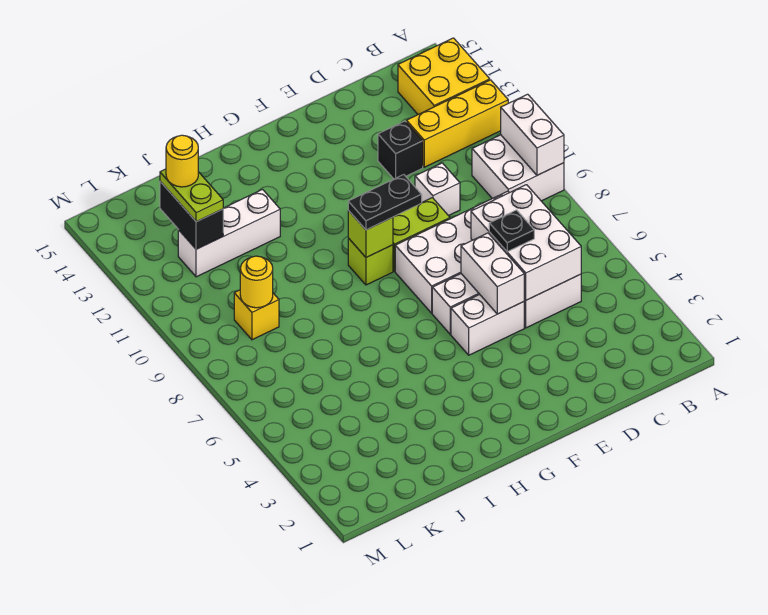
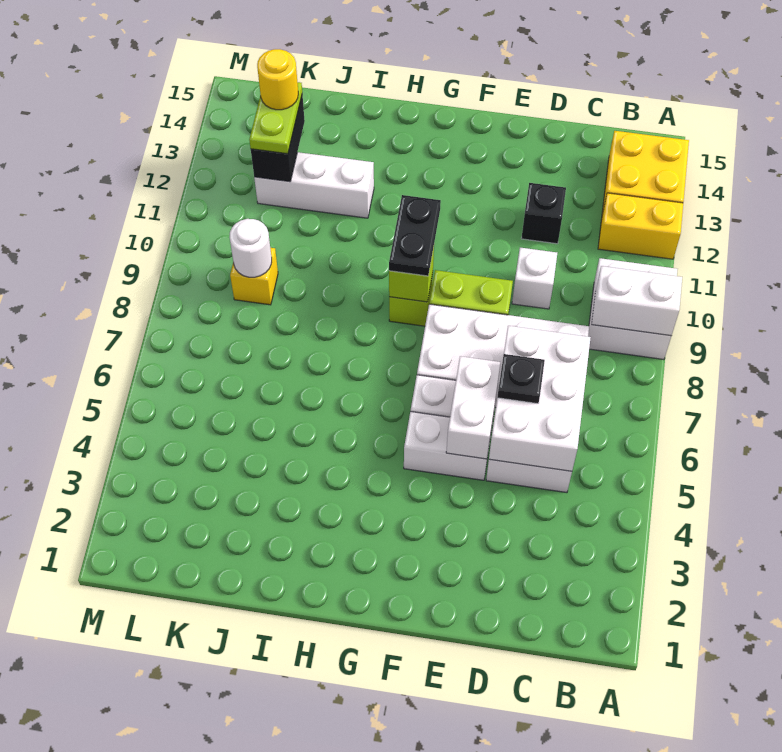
white brick A9:A10 level 2 -> white brick A9:B9 level 2
yellow brick A12:C12 level 1 -> yellow brick A12:B12 level 1
black plate F9:G9 level 3 -> black plate G9:G10 level 3
yellow round brick K9 level 2 -> white round brick K9 level 2

